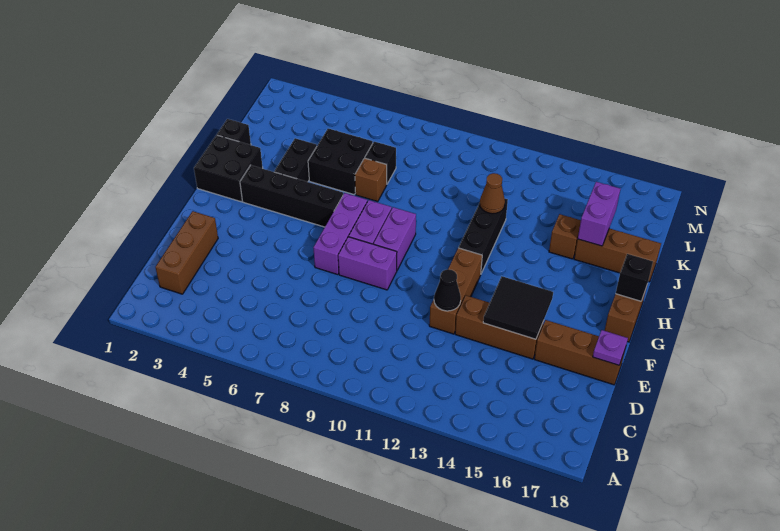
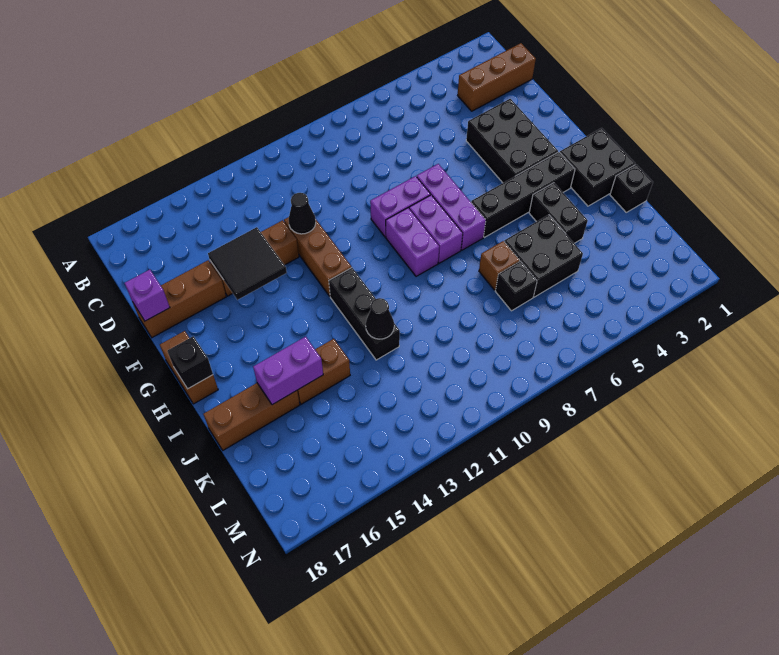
brown brick C2:E2 level 1 -> brown brick C1:C3 level 1
none -> black brick E3:G4 level 1
purple plate E18 level 2 -> purple brick E18 level 2
brown cone J12 level 2 -> black cone J12 level 2
brown brick J15 level 1 -> brown brick J14:J15 level 1
purple brick J16:K16 level 2 -> purple brick J15:J16 level 2

